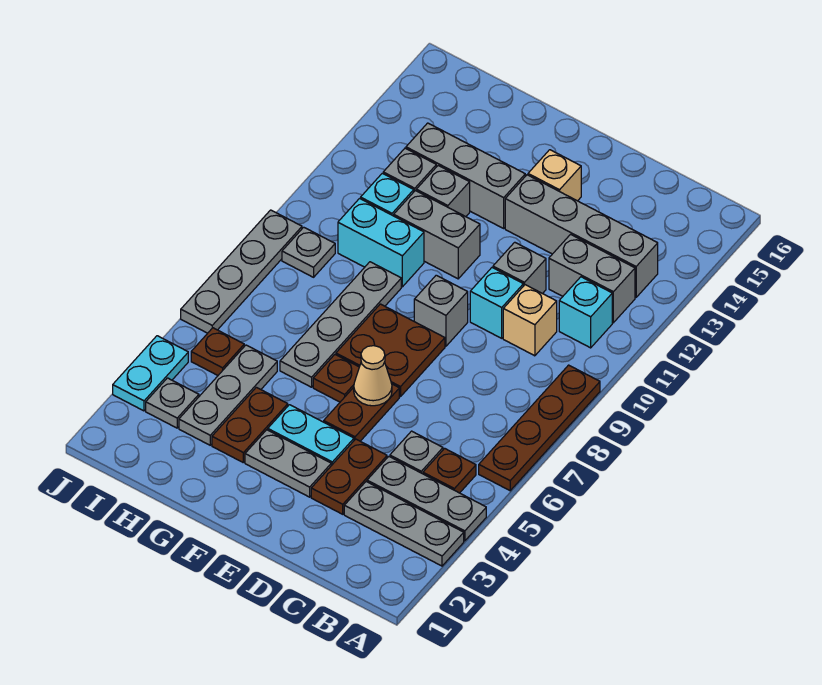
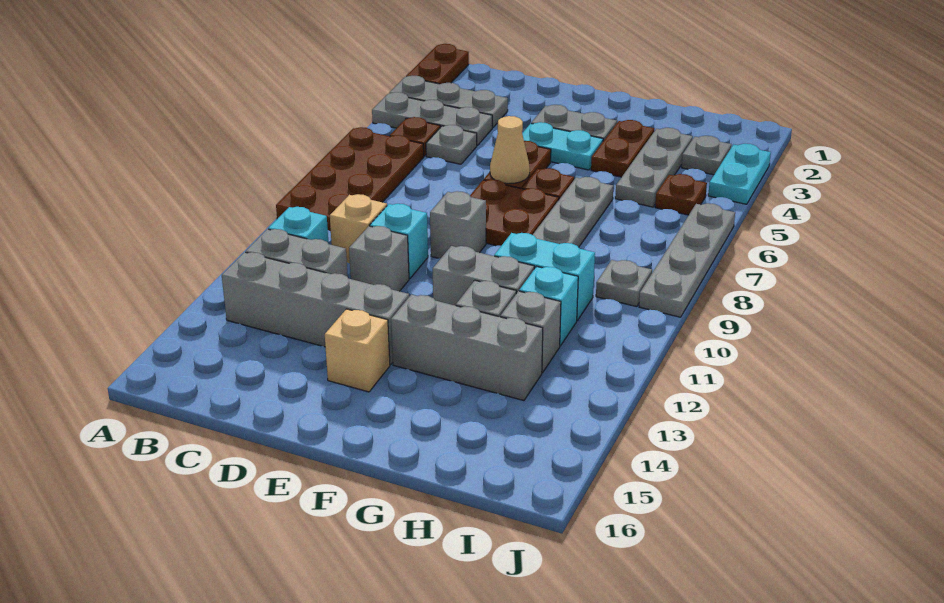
brown plate A6:A9 level 1 -> brown plate A6:B9 level 1
brown plate D3:D4 level 1 -> brown plate A1:A2 level 1

